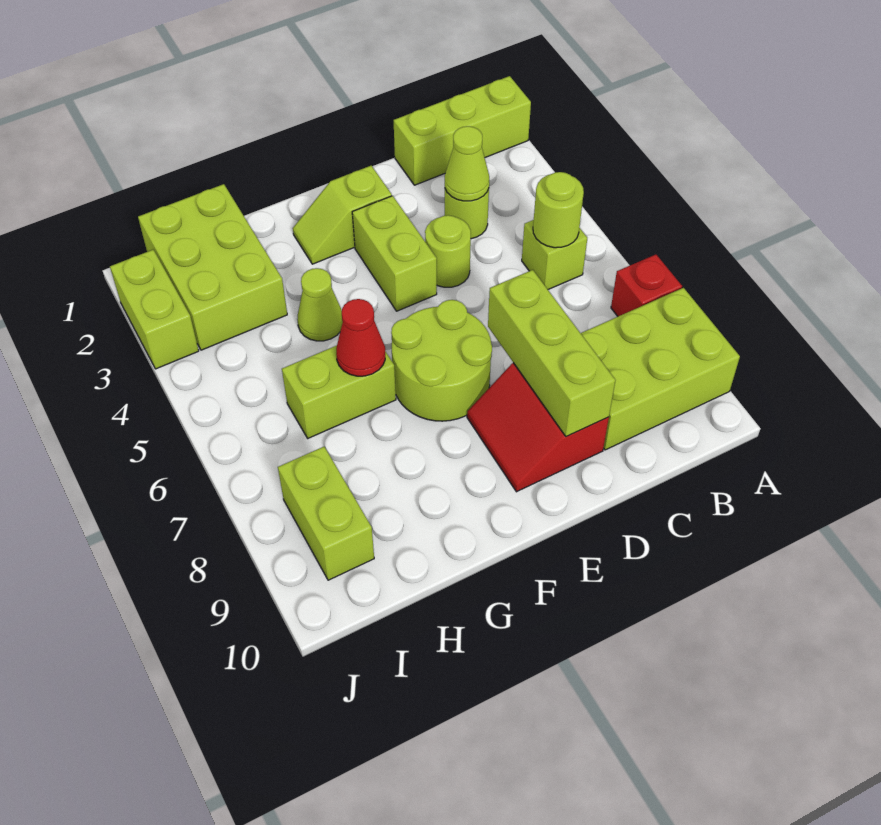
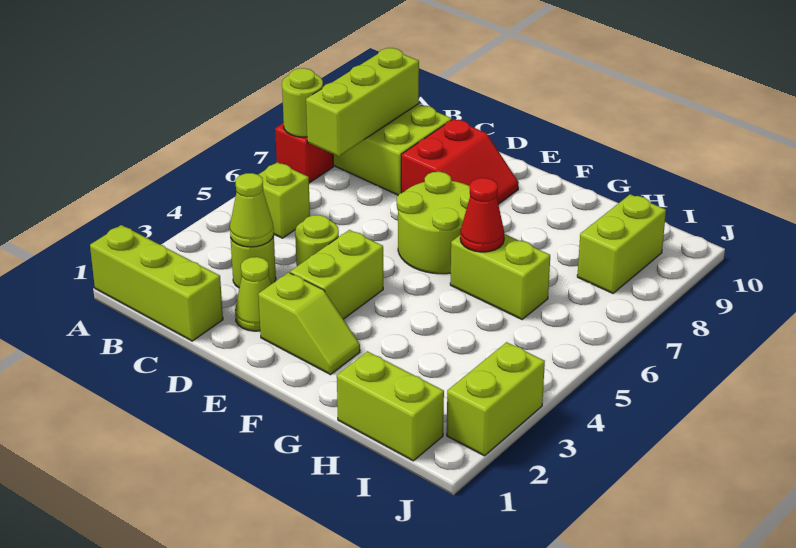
lime round brick B5 level 2 -> lime round brick A7 level 2
lime brick D7:D9 level 2 -> lime brick B7:B9 level 2
lime cone G4 level 1 -> lime cone D2 level 1
lime brick H1:I3 level 1 -> lime brick H1:I1 level 1

